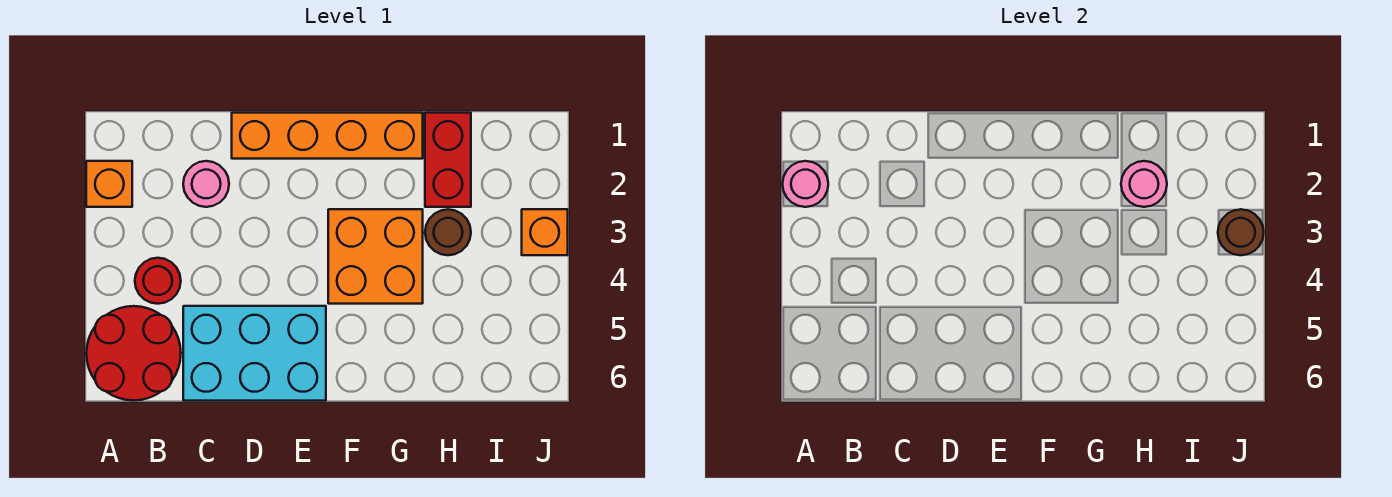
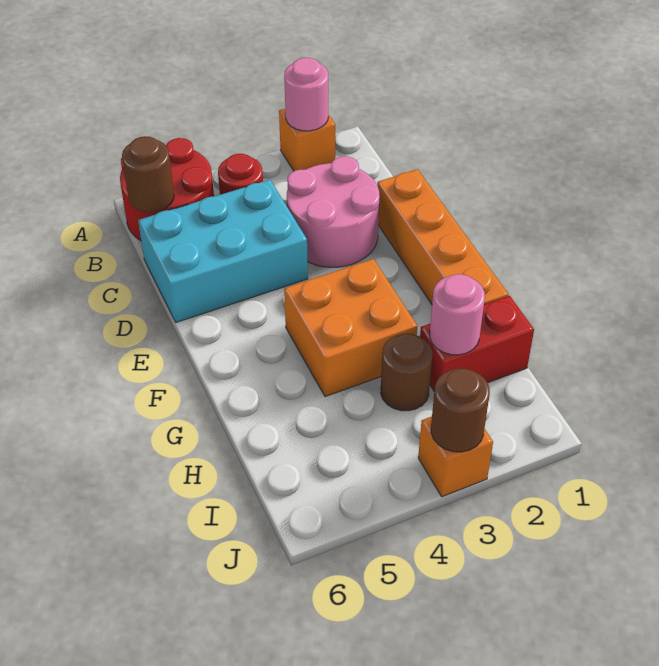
none -> brown round brick B6 level 2
pink round brick C2 level 1 -> pink round brick C2:D3 level 1
cyan brick C5:E6 level 1 -> cyan brick C4:D6 level 1

